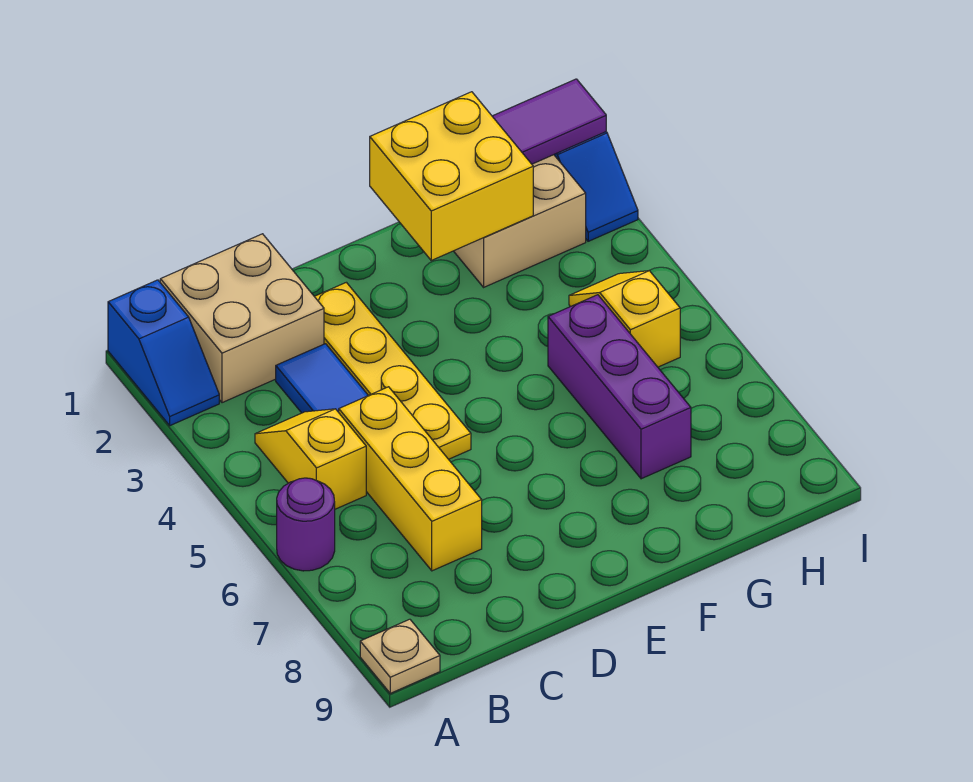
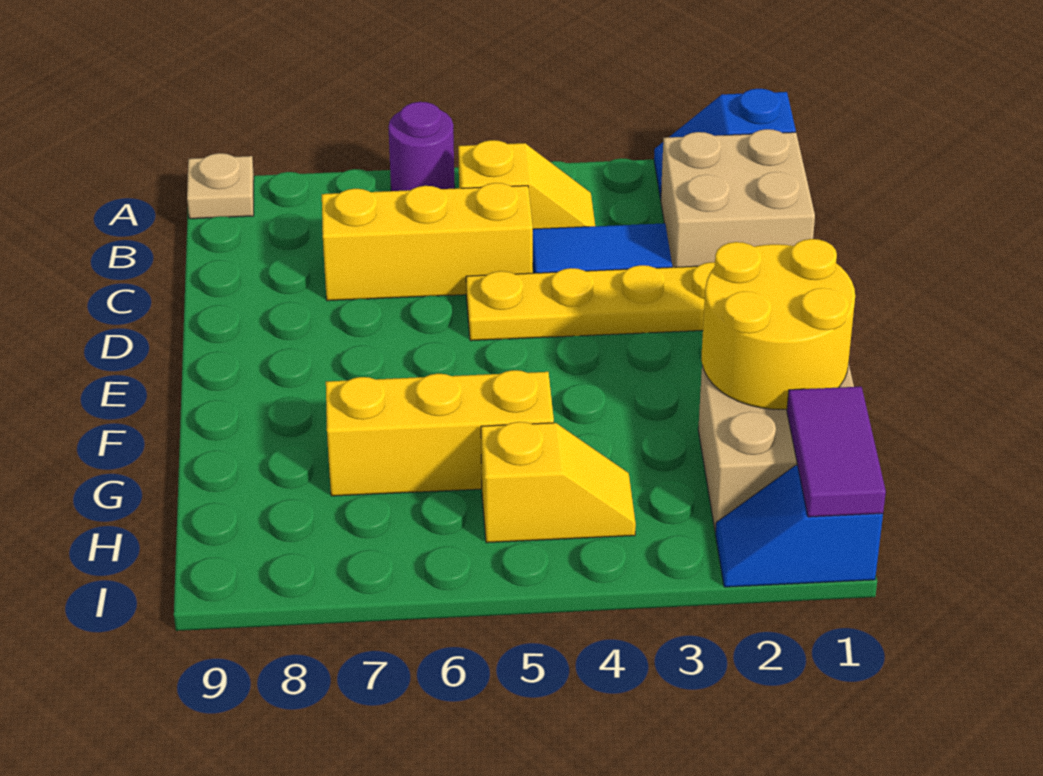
yellow brick F1:G2 level 2 -> yellow round brick F1:G2 level 2
purple brick G5:G7 level 1 -> yellow brick G5:G7 level 1

